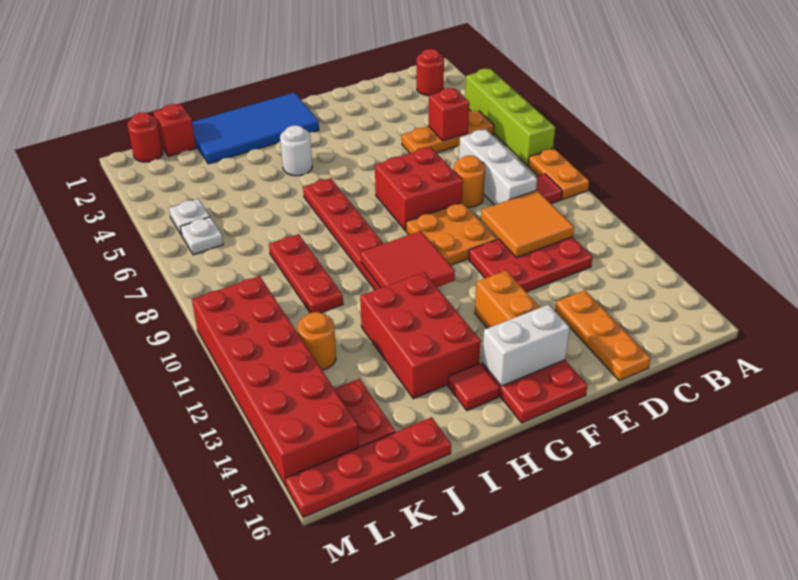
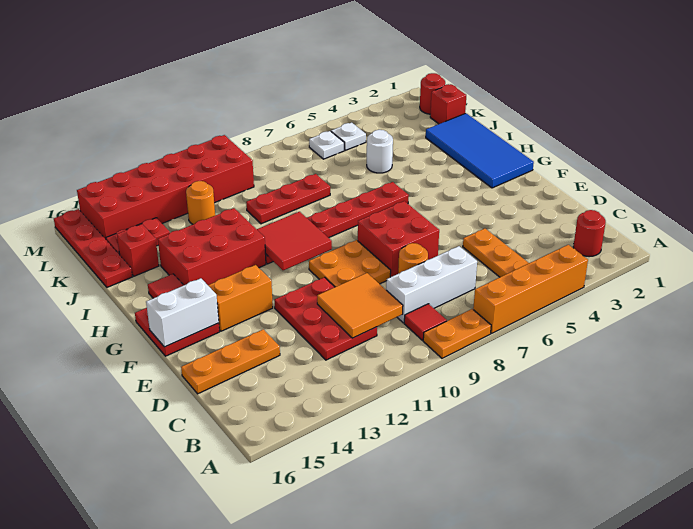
lime brick A4:A7 level 1 -> orange brick A4:A7 level 1
red brick C5 level 2 -> red brick J15 level 1
white brick F15:G15 level 2 -> white brick F15:F16 level 2
white round brick H4 level 1 -> white round brick J5 level 1

